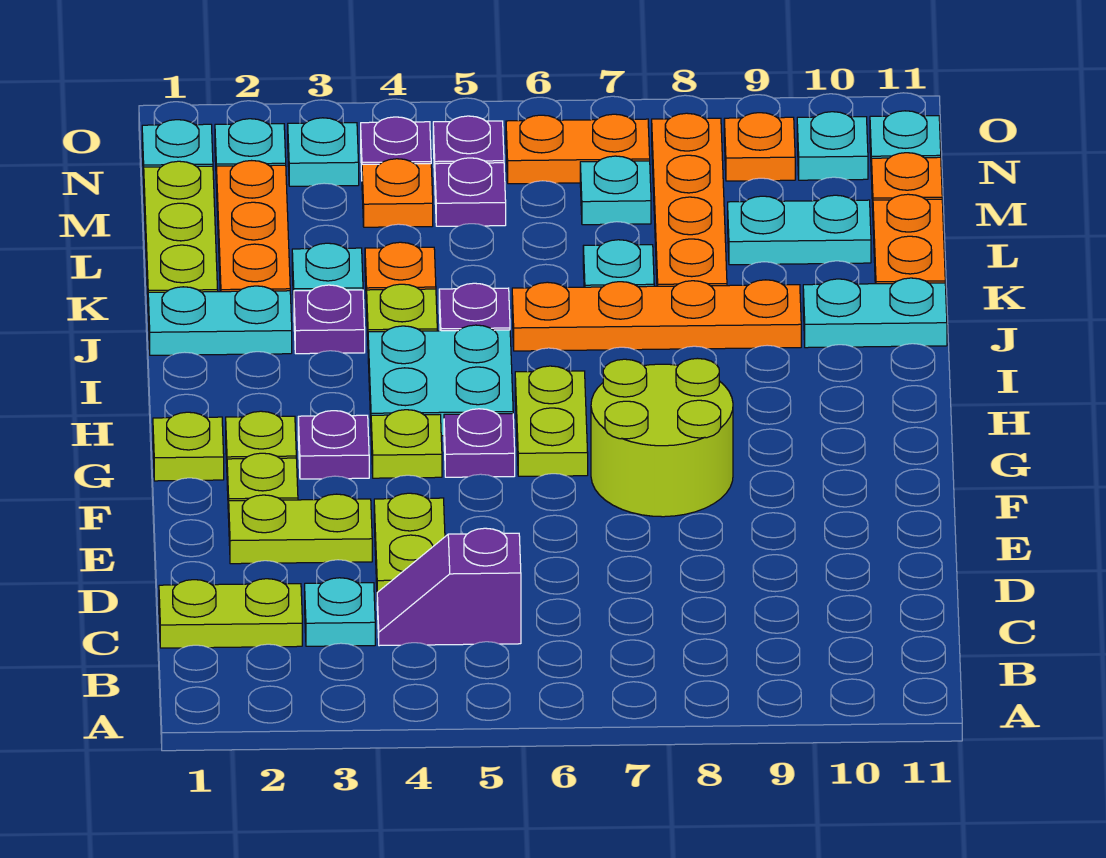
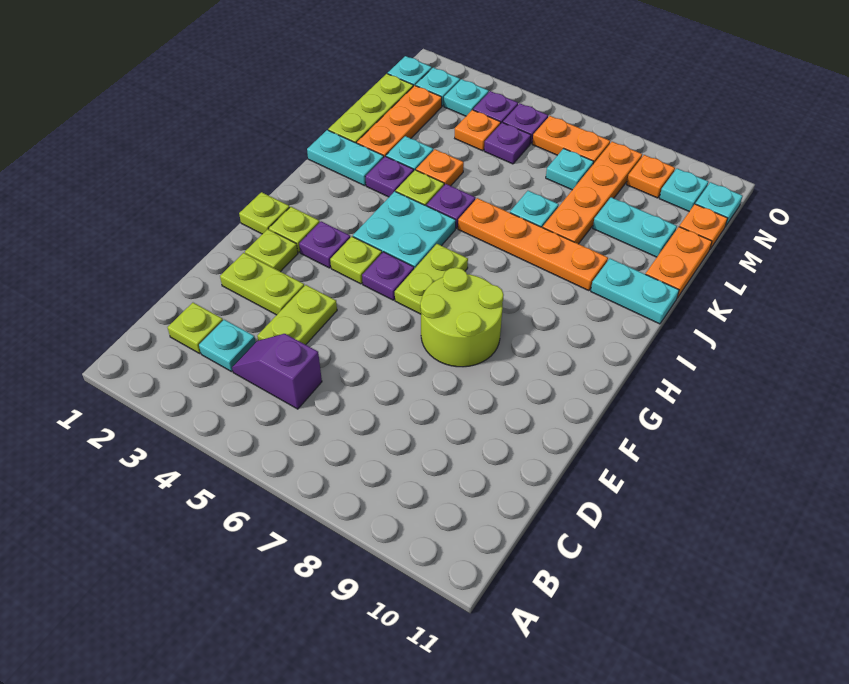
lime plate C1:C2 level 1 -> lime plate C2 level 1

